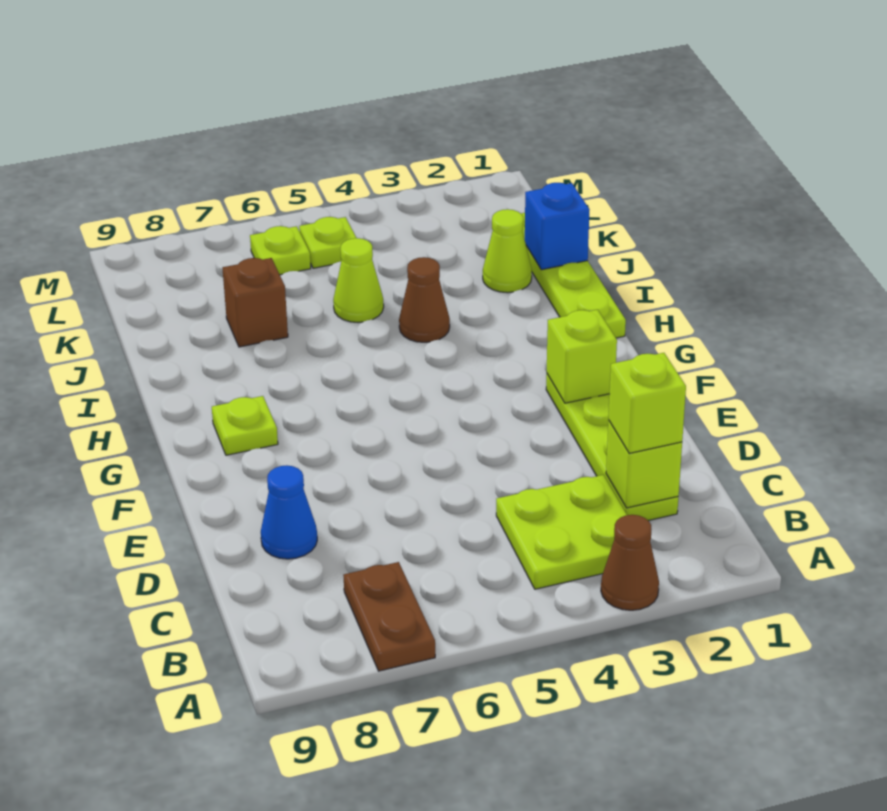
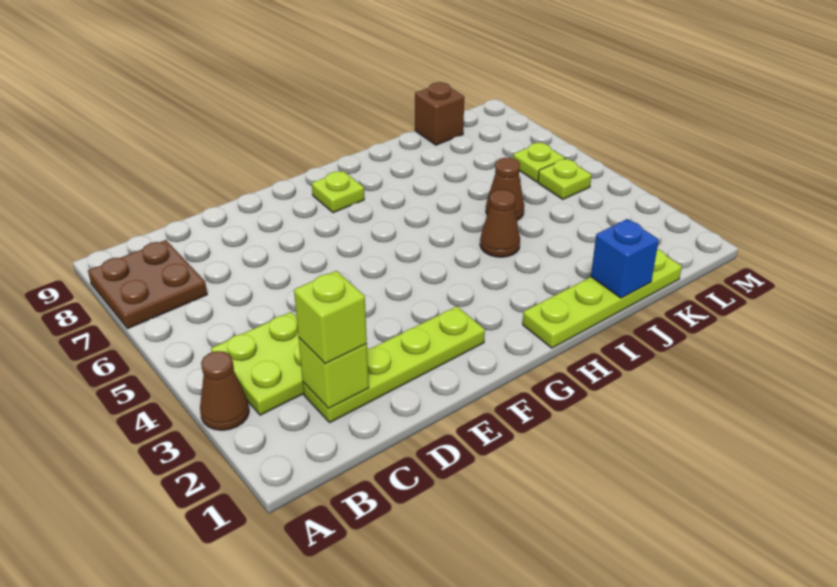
brown plate A7:B7 level 1 -> brown plate A7:B8 level 1
blue cone D8 level 1 -> none
lime brick F2 level 2 -> none
lime cone J2 level 1 -> none
lime cone J5 level 1 -> brown cone J5 level 1
brown brick J7 level 1 -> brown brick K9 level 1

